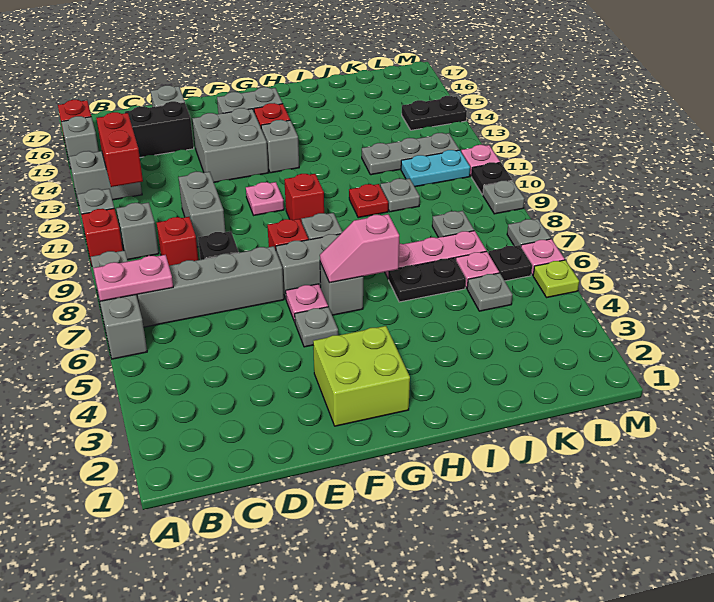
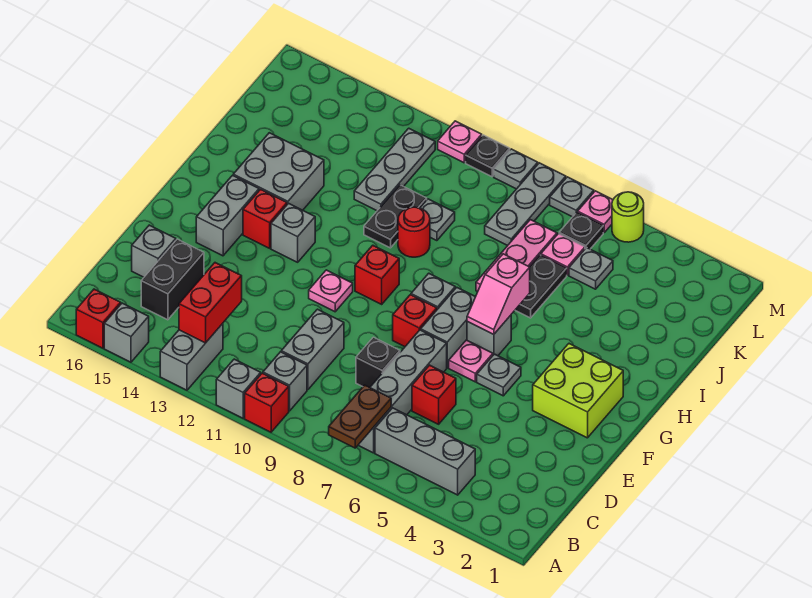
grey brick A6:A8 level 1 -> grey brick B4:B6 level 1
pink plate A7:B7 level 2 -> brown plate A7:B7 level 2
red brick B12:B13 level 2 -> red brick B13:C13 level 2
red brick C9 level 1 -> red brick D6 level 1
grey brick D10:D11 level 1 -> grey brick C10:D10 level 1
grey brick E13:F14 level 1 -> grey brick H14:I15 level 1
red plate I10 level 1 -> red round brick I10 level 1
grey plate K8 level 1 -> grey plate K8:M8 level 1
cyan plate K11:L11 level 1 -> none
black plate L14:M14 level 1 -> black plate I11:J11 level 1
lime plate M5 level 1 -> lime round brick M5 level 1

